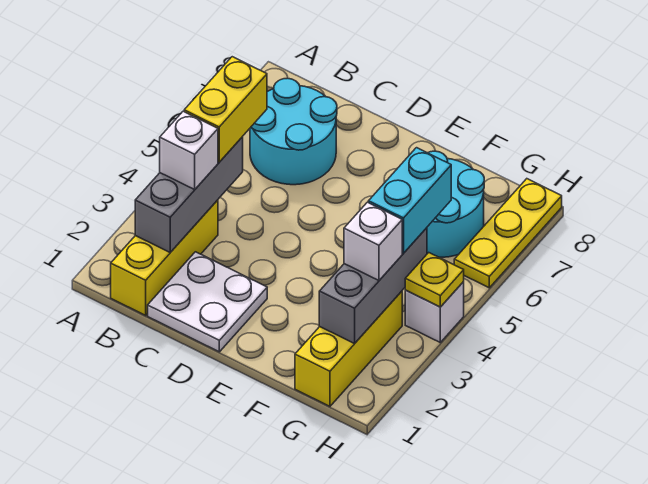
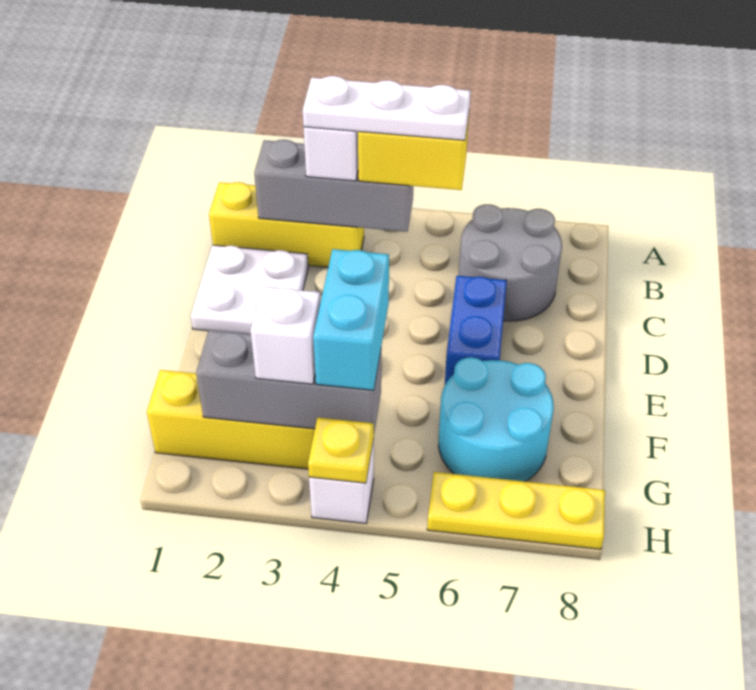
none -> white plate B3:B5 level 4
cyan round brick B6:C7 level 1 -> grey round brick B6:C7 level 1
none -> blue brick D6:E6 level 1
cyan brick G4:G5 level 3 -> cyan brick F4:G4 level 3

